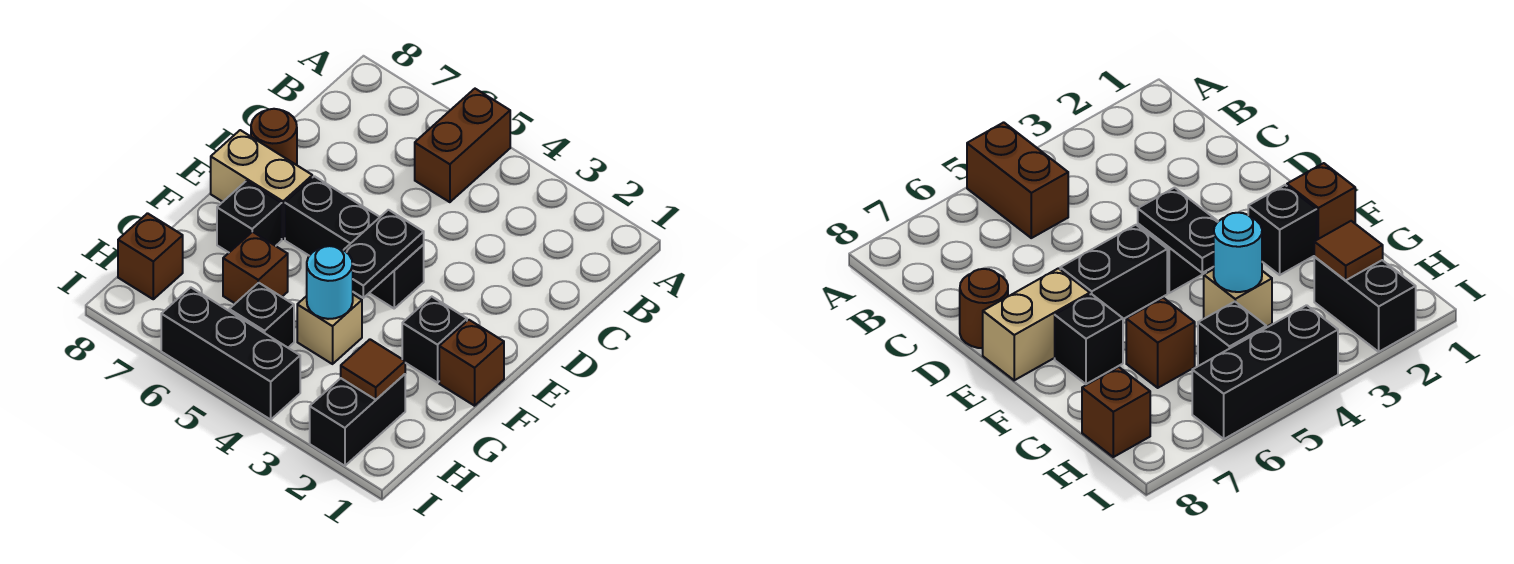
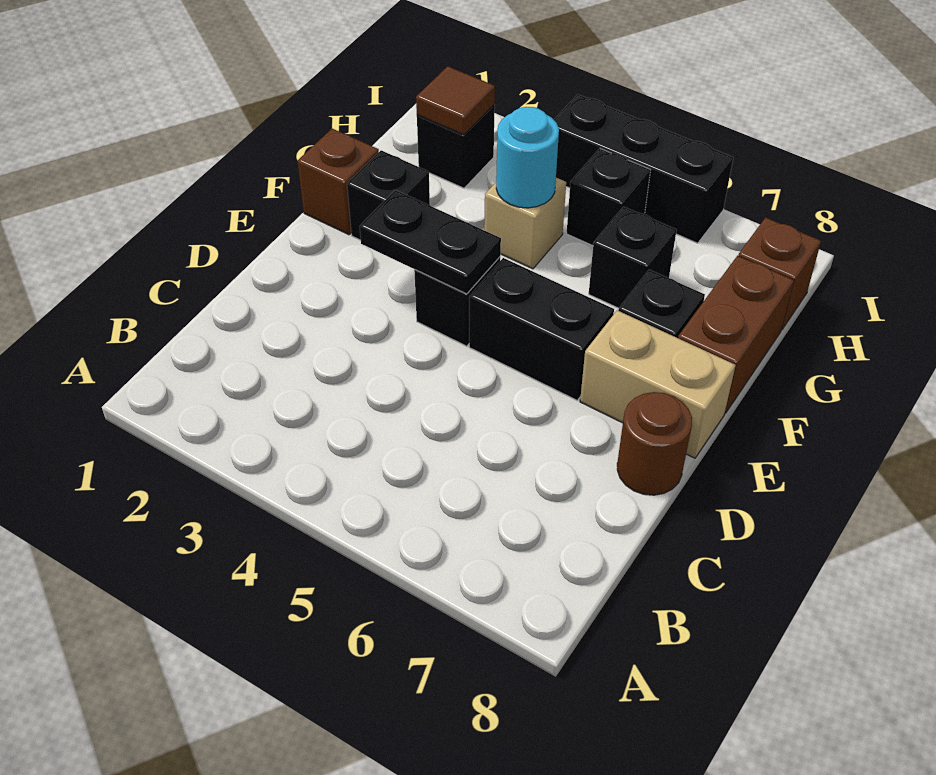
brown brick A5:B5 level 1 -> brown brick F8:G8 level 1
black plate E4:F4 level 2 -> black plate E3:E4 level 2
brown brick G6 level 1 -> black brick G6 level 1
black brick H2:I2 level 1 -> black brick H2 level 1

